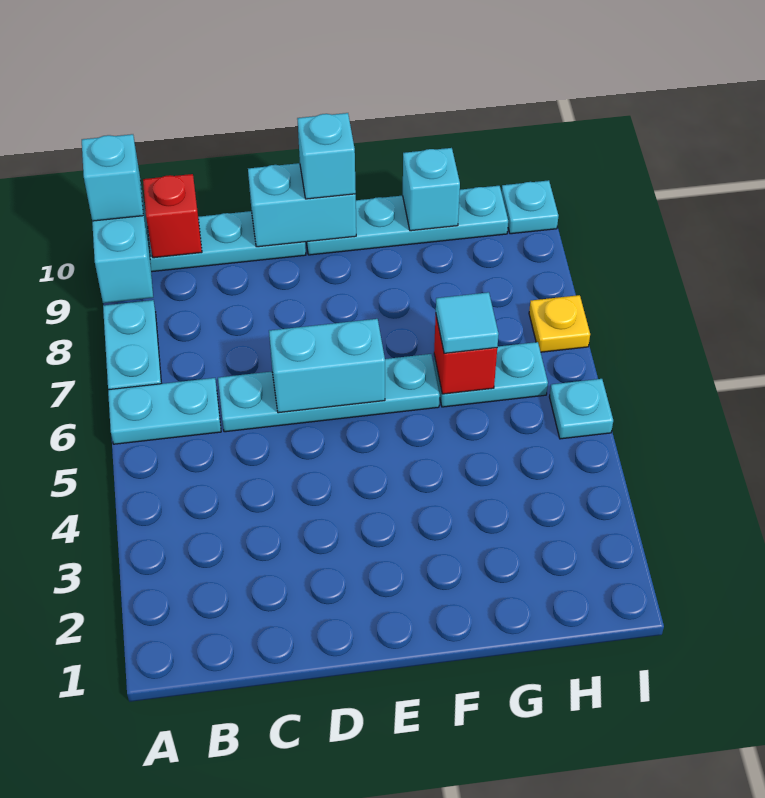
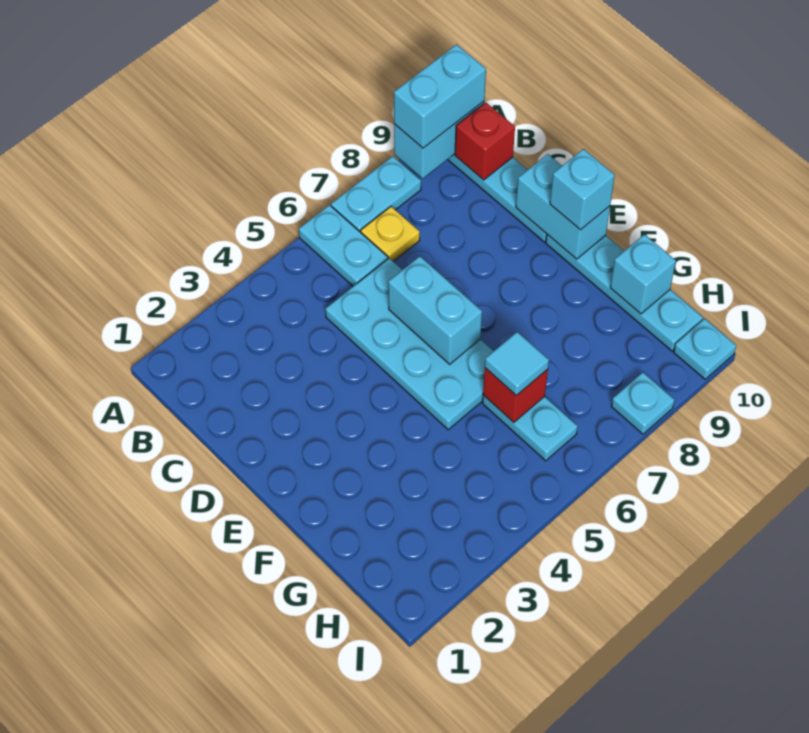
cyan brick A10 level 3 -> cyan brick A9:A10 level 3
cyan plate C6:F6 level 1 -> cyan plate C5:F6 level 1
cyan plate I5 level 1 -> cyan plate I8 level 1
yellow plate I7 level 1 -> yellow plate B7 level 1

